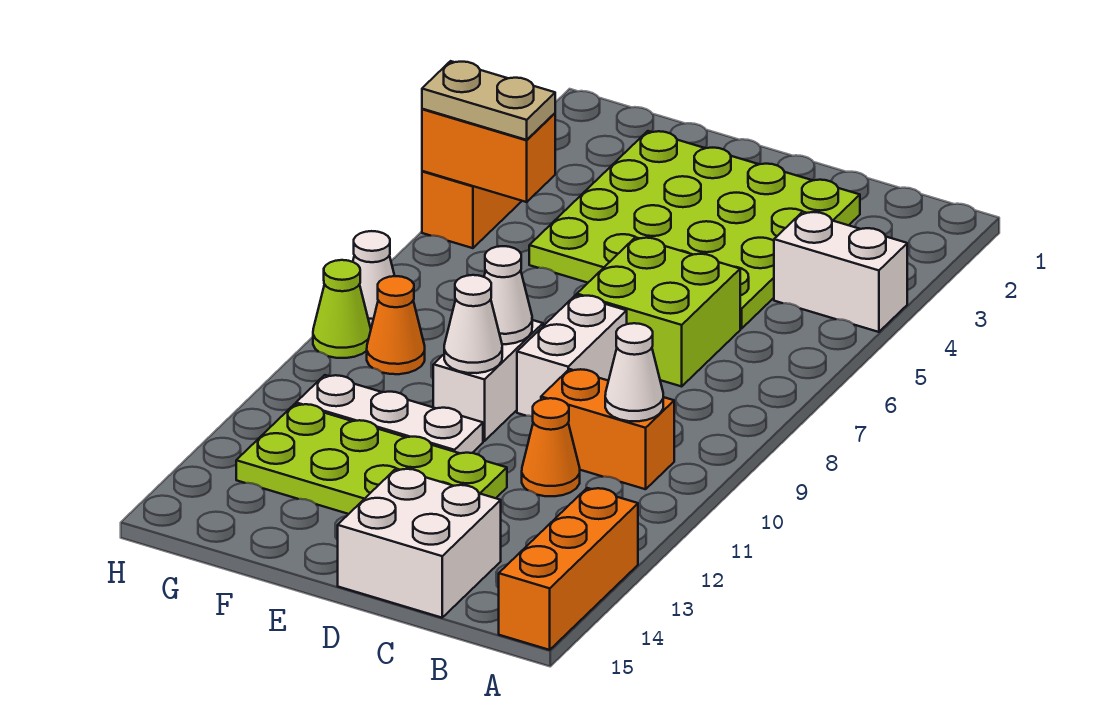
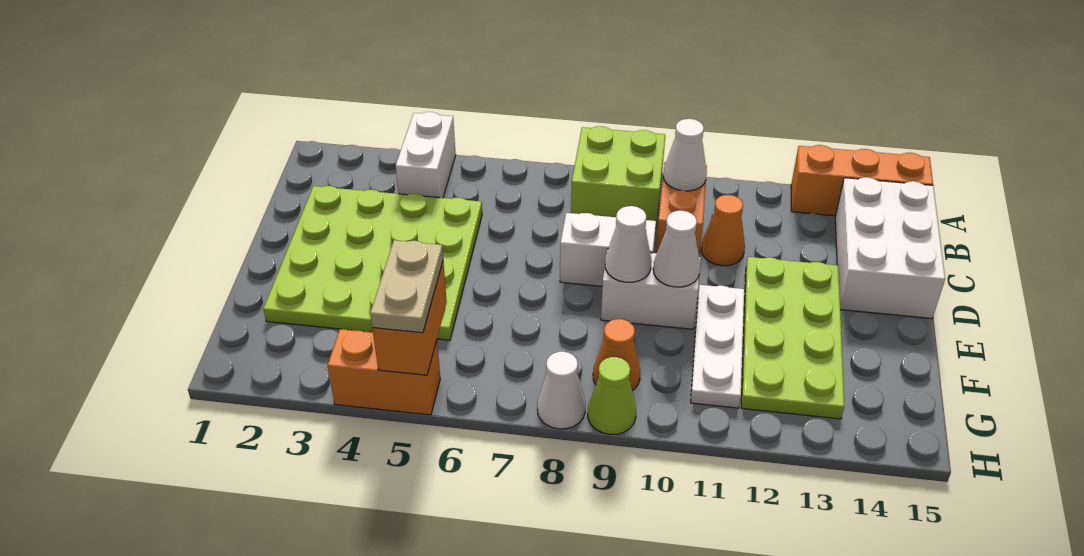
lime brick C6:D7 level 1 -> lime brick A8:B9 level 1
white brick C14:D15 level 1 -> white brick B14:D15 level 1

